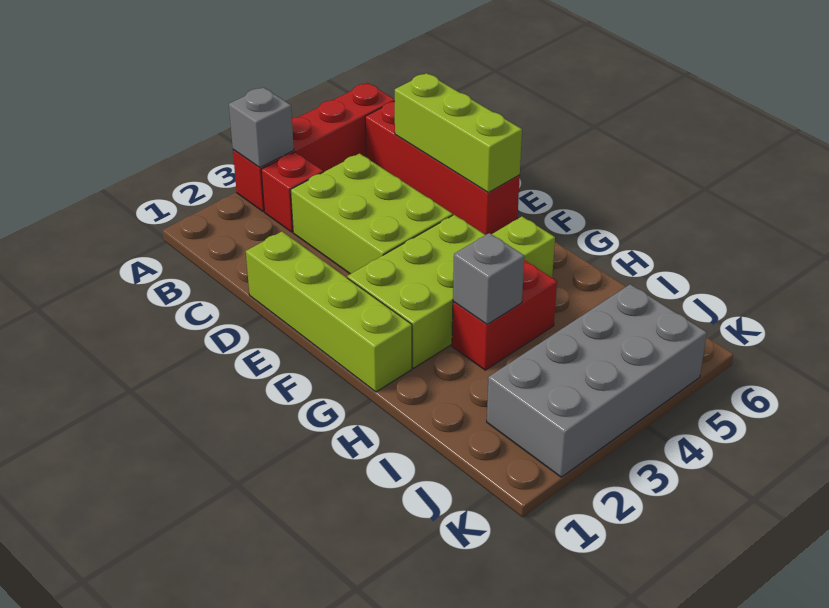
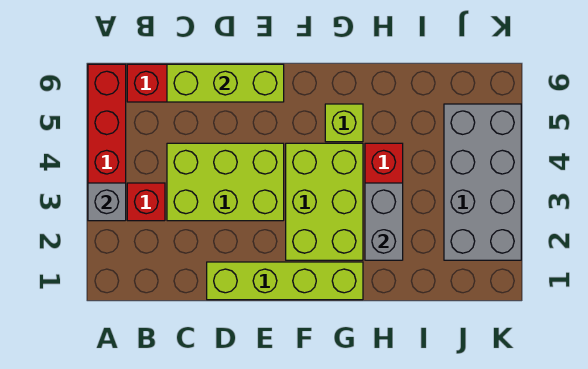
grey brick H3 level 2 -> grey brick H2:H3 level 2

